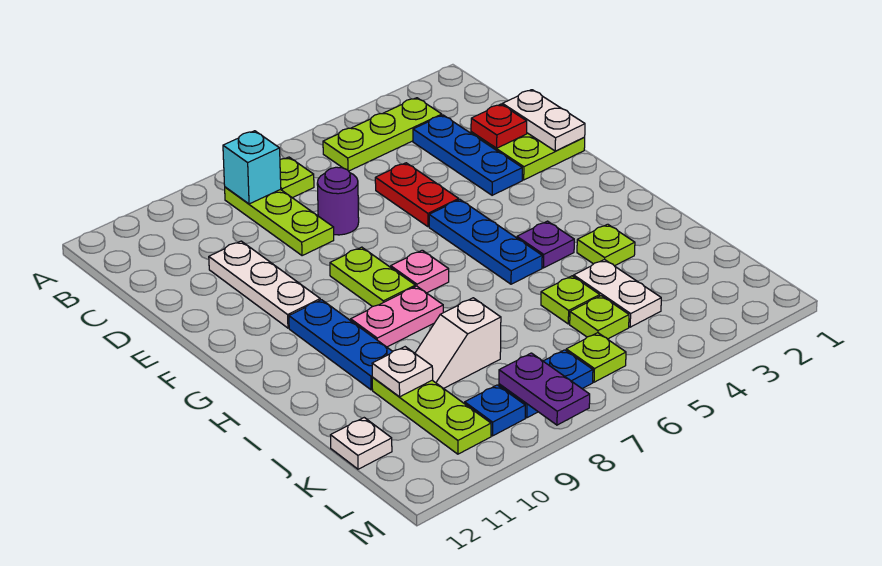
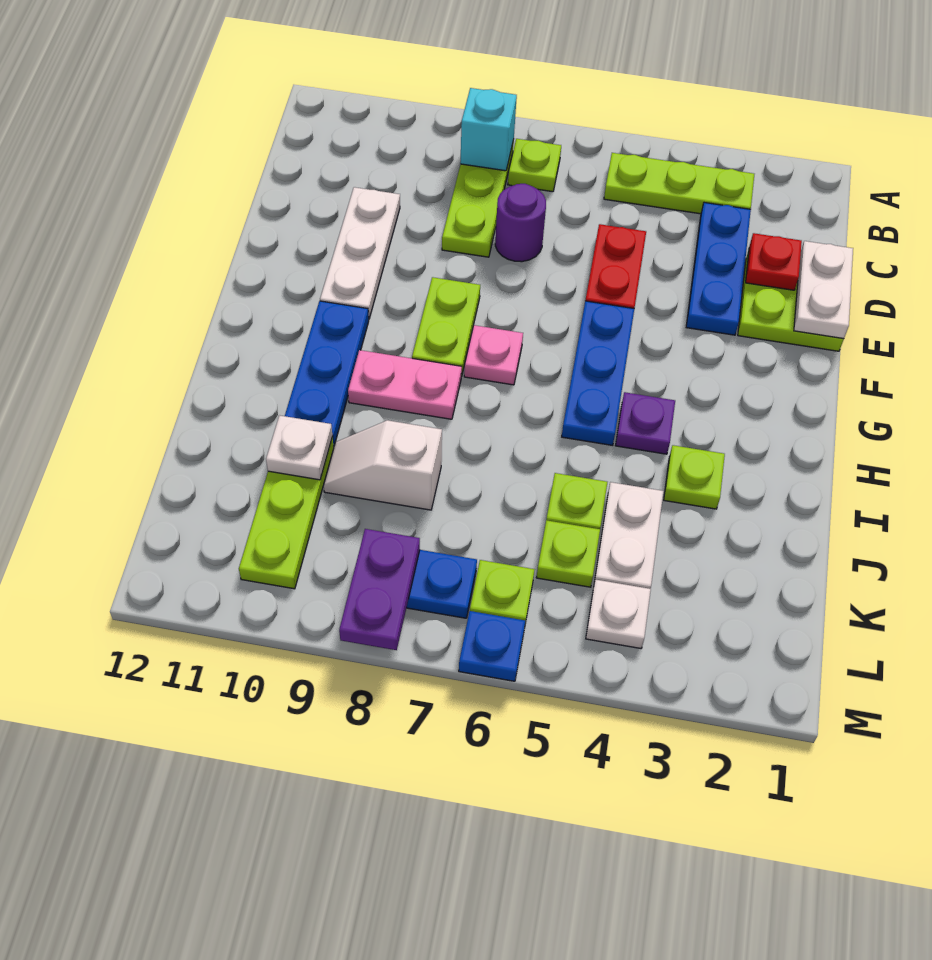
white plate K12 level 1 -> white plate L4 level 1
blue plate L9 level 1 -> blue plate M6 level 1

